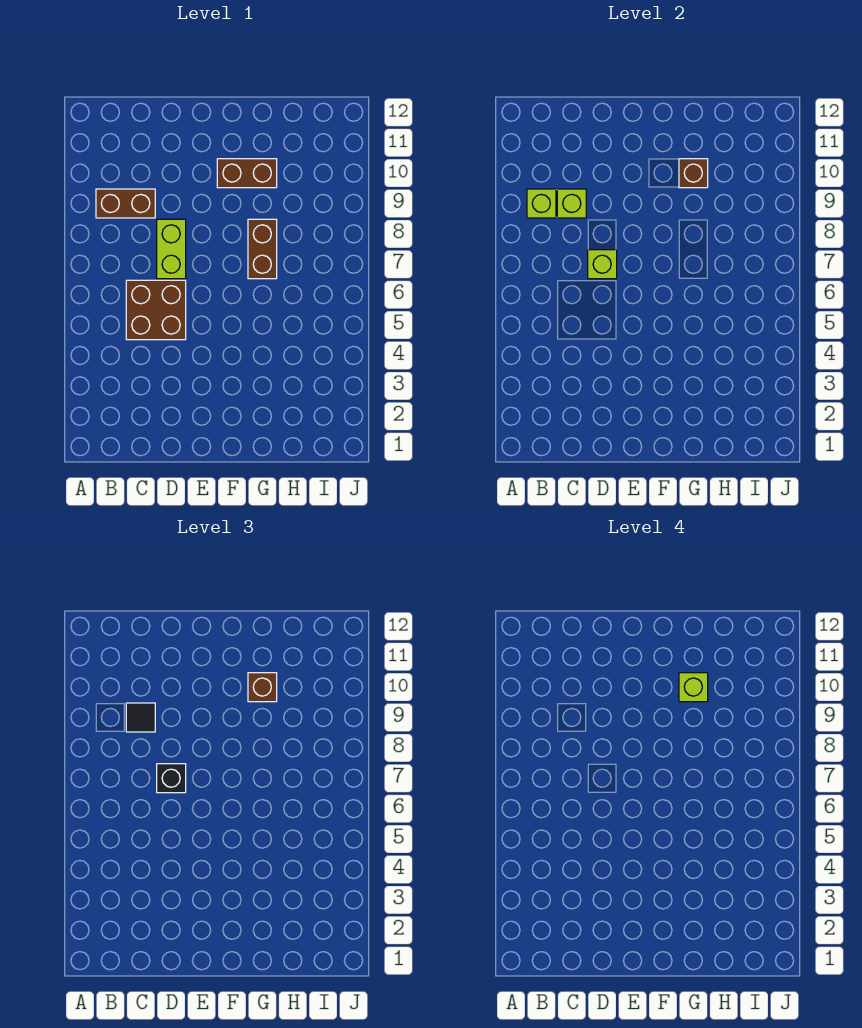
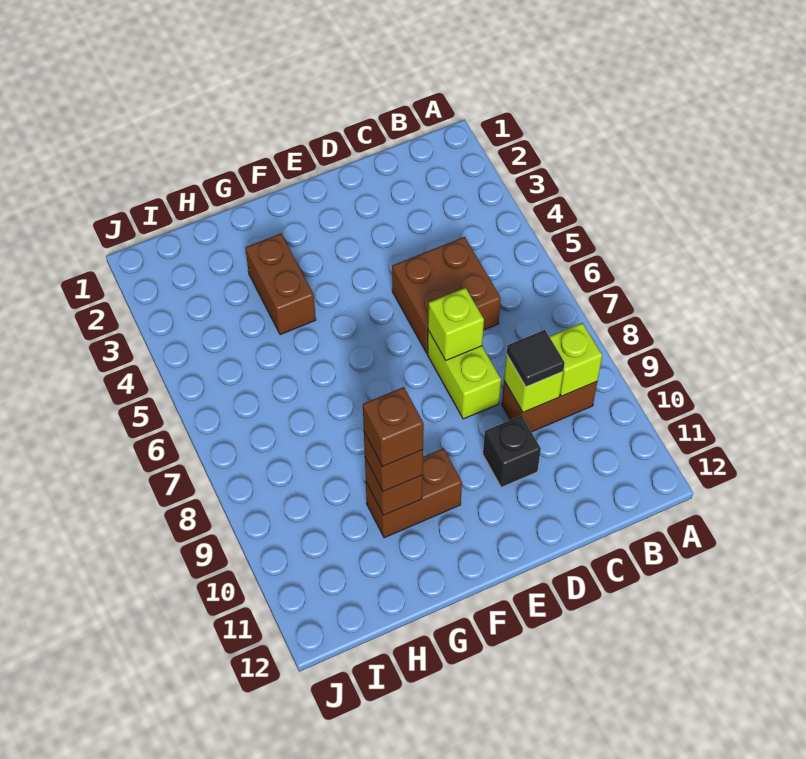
black brick D7 level 3 -> black brick D10 level 1
brown brick G7:G8 level 1 -> brown brick G3:G4 level 1
lime brick G10 level 4 -> brown brick G10 level 4

